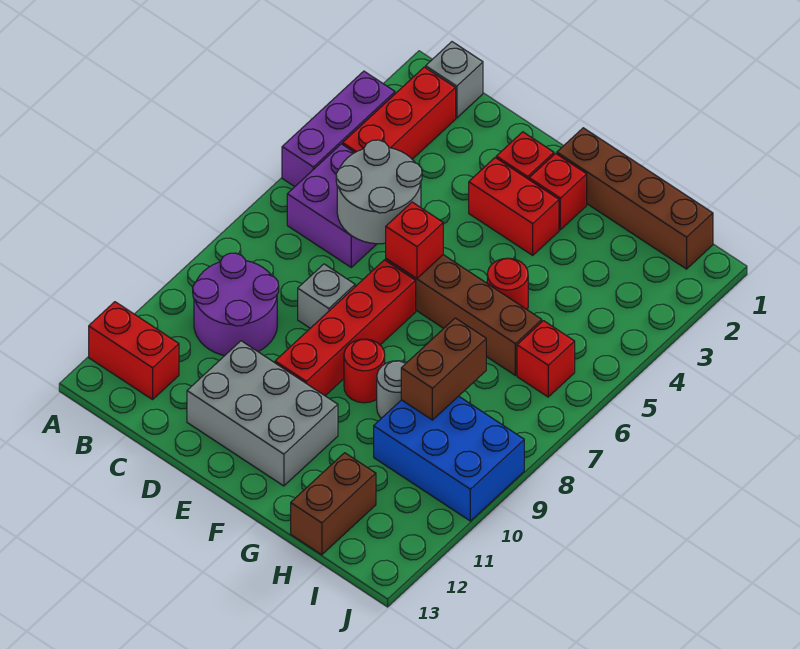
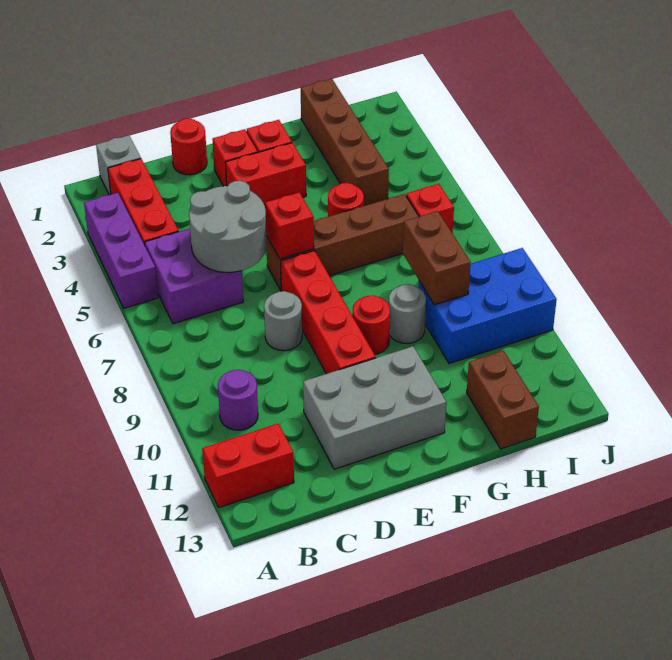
purple round brick B9:C10 level 1 -> purple round brick B10 level 1
none -> red round brick D1 level 1
grey brick D8 level 1 -> grey round brick D8 level 1
brown brick F1:I1 level 1 -> brown brick H1:H4 level 1

